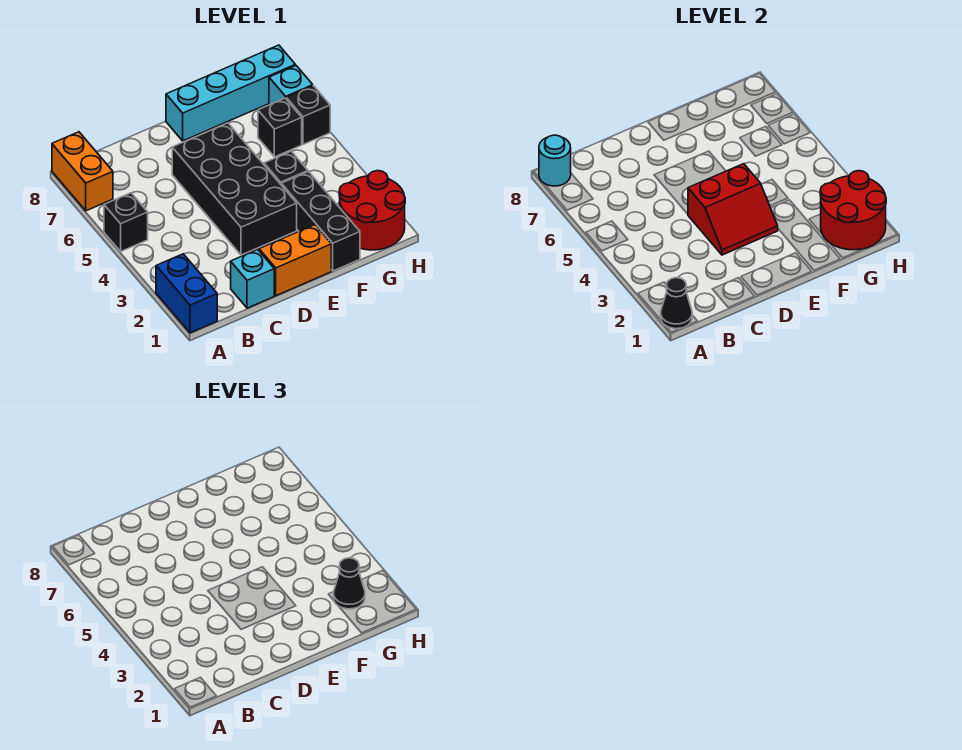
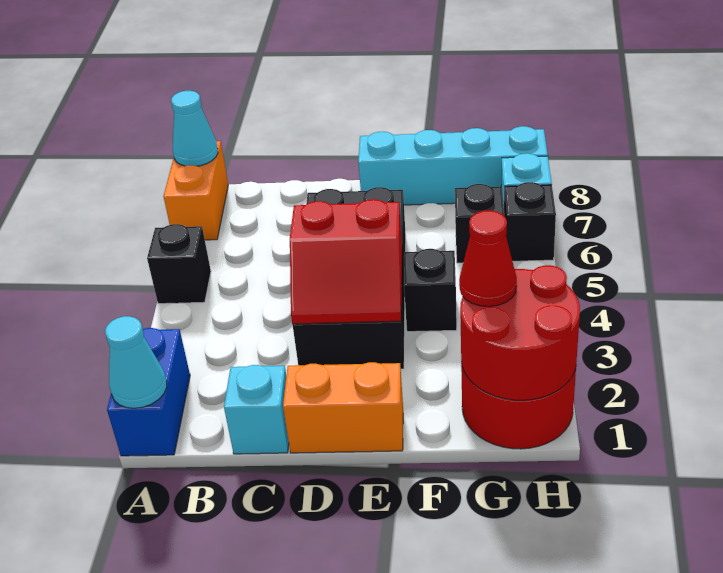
black cone A1 level 2 -> cyan cone A1 level 2
cyan round brick A8 level 2 -> cyan cone A8 level 2
black brick F1:F3 level 1 -> none
black cone G2 level 3 -> red cone G2 level 3

